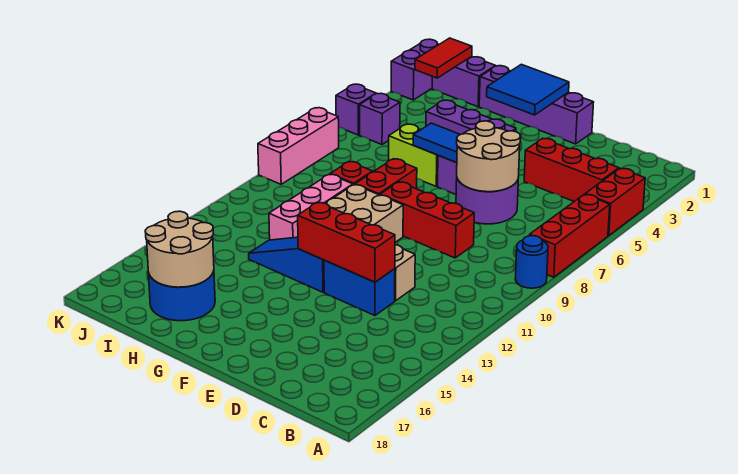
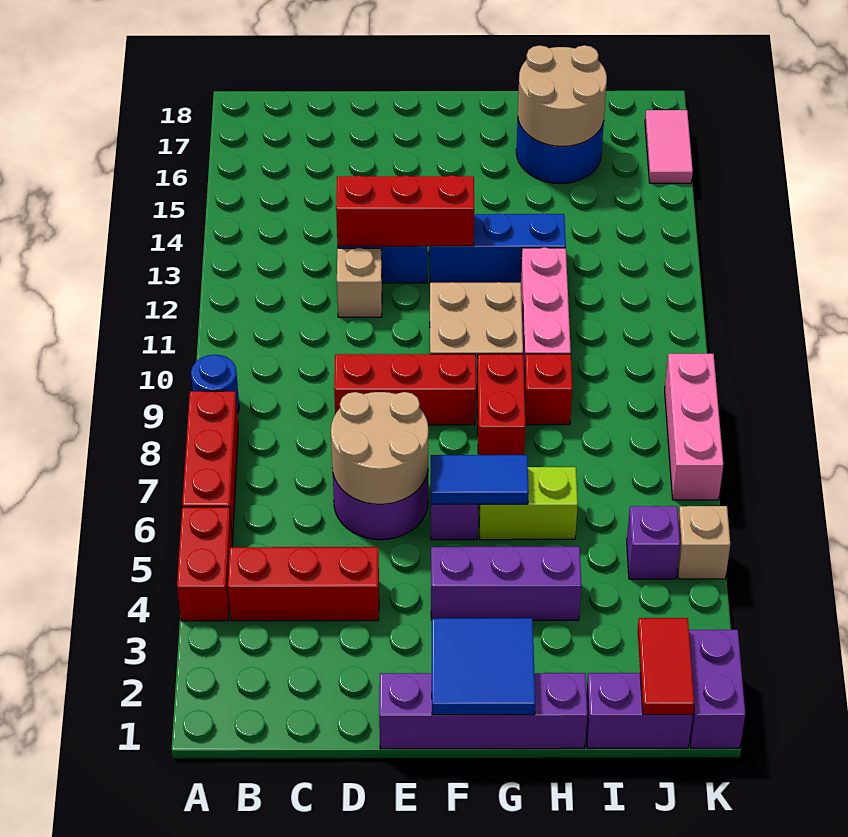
blue slope F13:H13 level 1 top F -> blue brick F13:H13 level 1
purple brick K5 level 1 -> tan brick K5 level 1
none -> pink tile K16:K17 level 1

